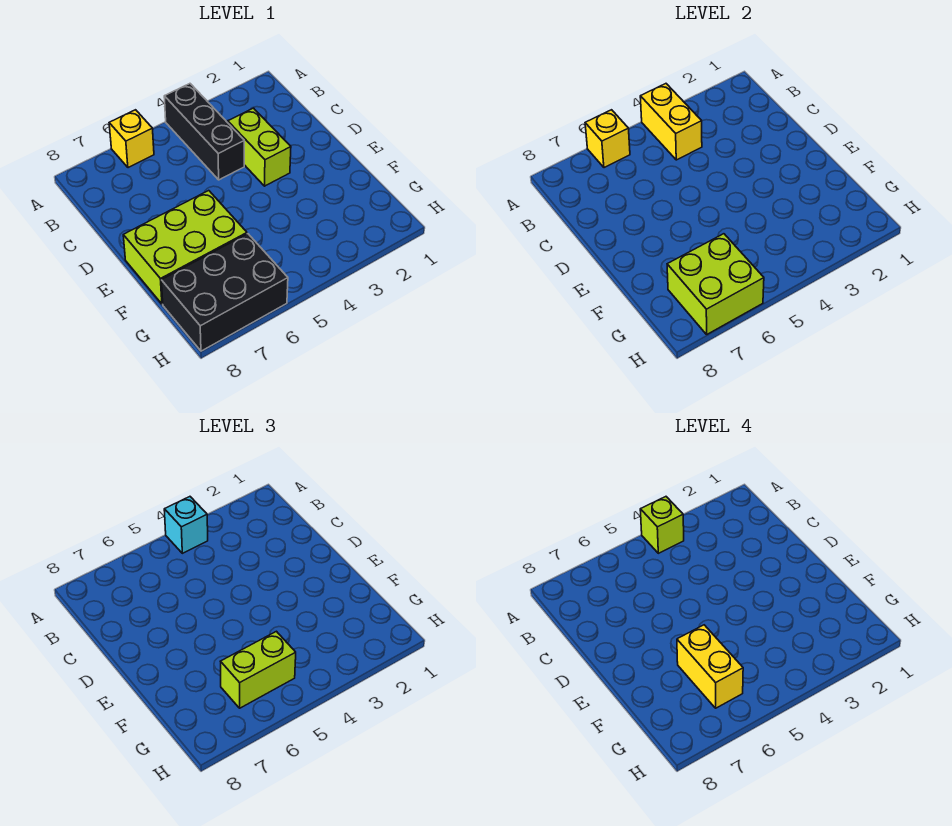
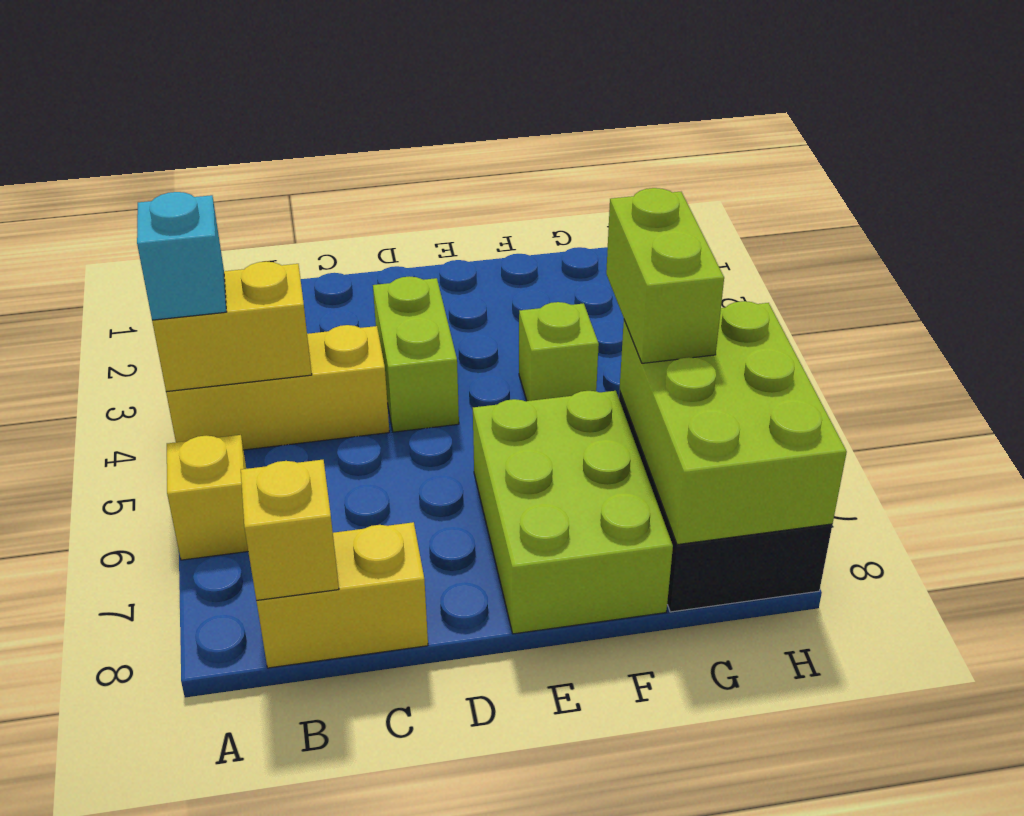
black brick A4:C4 level 1 -> yellow brick A4:C4 level 1
lime brick A4 level 4 -> lime brick F4 level 1
yellow brick A6 level 2 -> yellow brick B8 level 2
lime brick C3:D3 level 1 -> lime brick D3:D4 level 1
yellow brick F6:G6 level 4 -> yellow brick B8:C8 level 1
lime brick G6:H7 level 2 -> lime brick G6:H8 level 2

